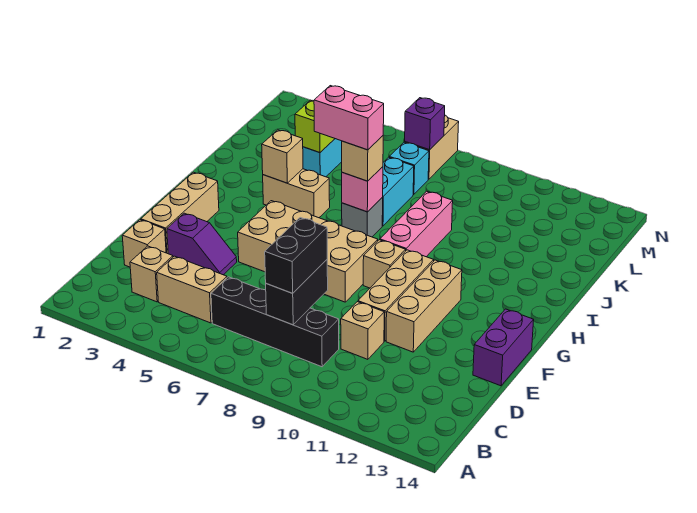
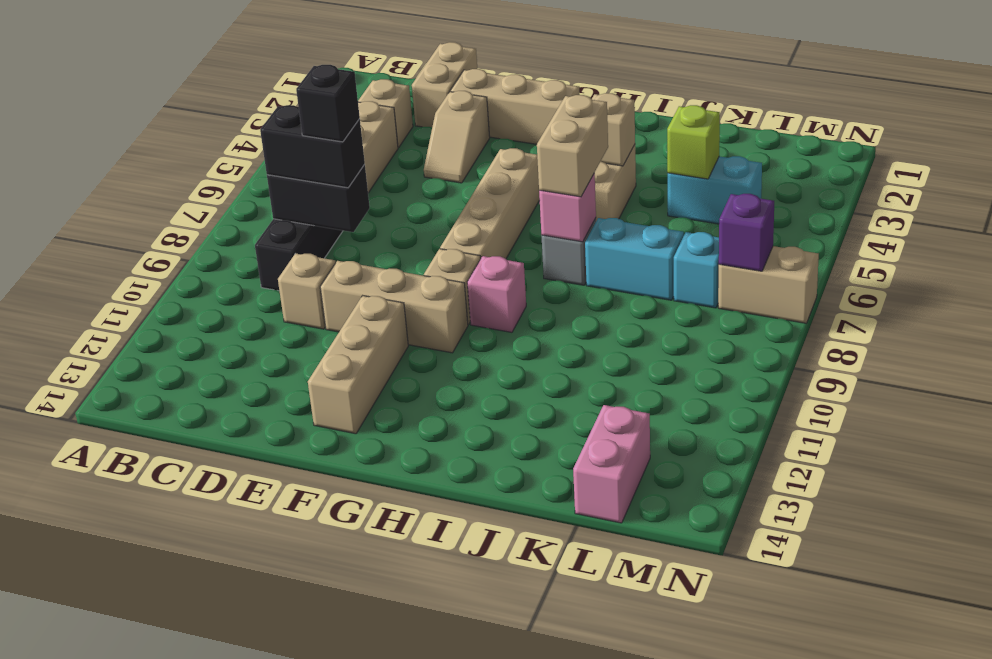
tan brick D2 level 1 -> tan brick D1:D2 level 1
none -> black brick D8 level 4
purple slope E3:E4 level 1 top 3 -> tan slope E3:E4 level 1 top 3
tan brick E11:G11 level 1 -> tan brick F11:F13 level 1
purple brick E14:F14 level 1 -> none
tan brick F5:G8 level 1 -> tan brick G5:G8 level 1
pink brick H9:J9 level 1 -> pink brick H9 level 1
pink brick I6:I7 level 4 -> pink brick L13:L14 level 1
tan brick I7 level 3 -> tan brick I6:I7 level 3

